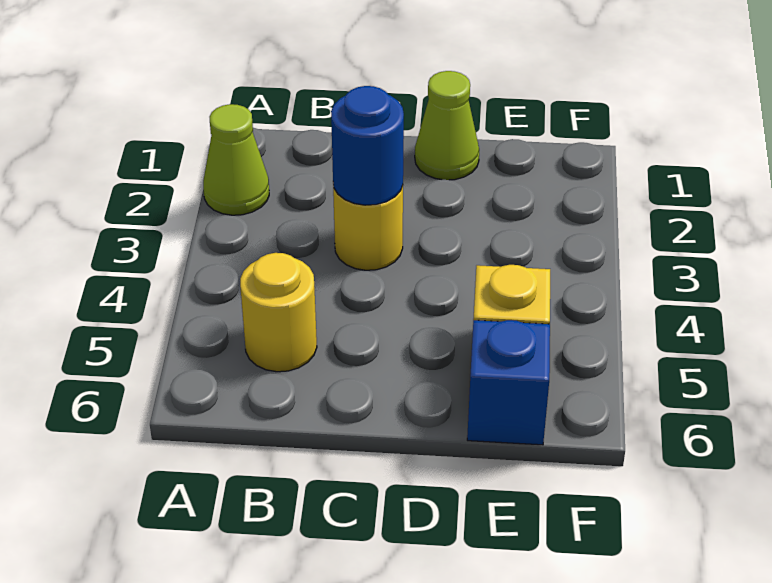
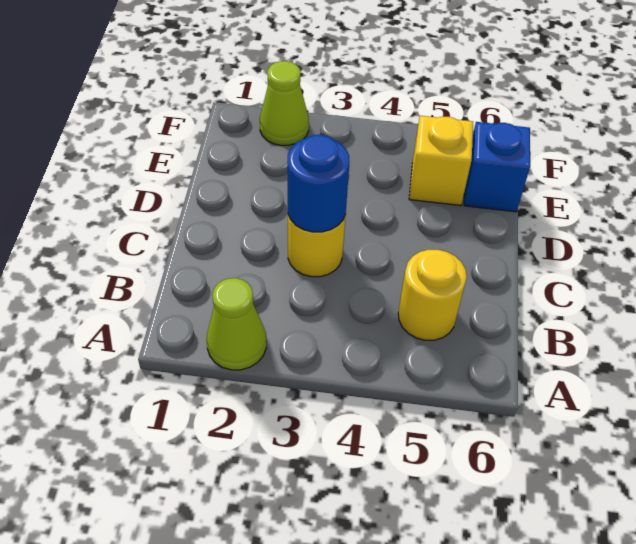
lime cone D1 level 1 -> lime cone F2 level 1

